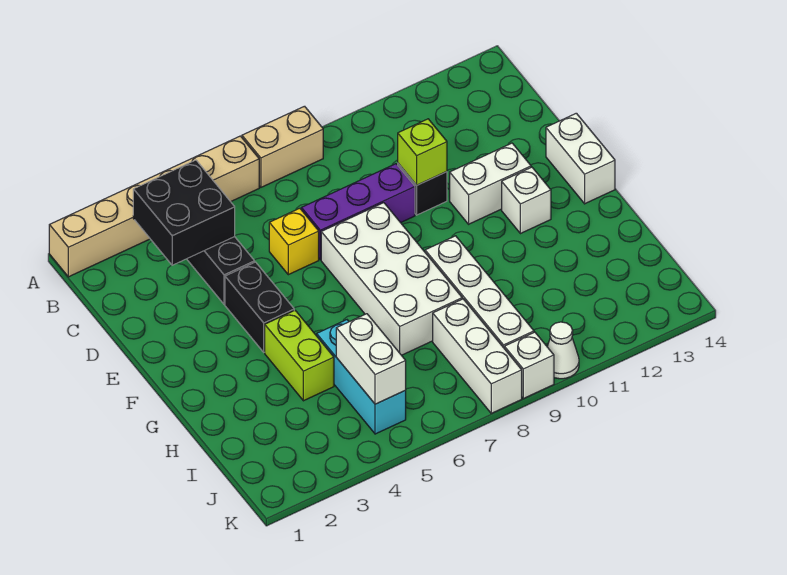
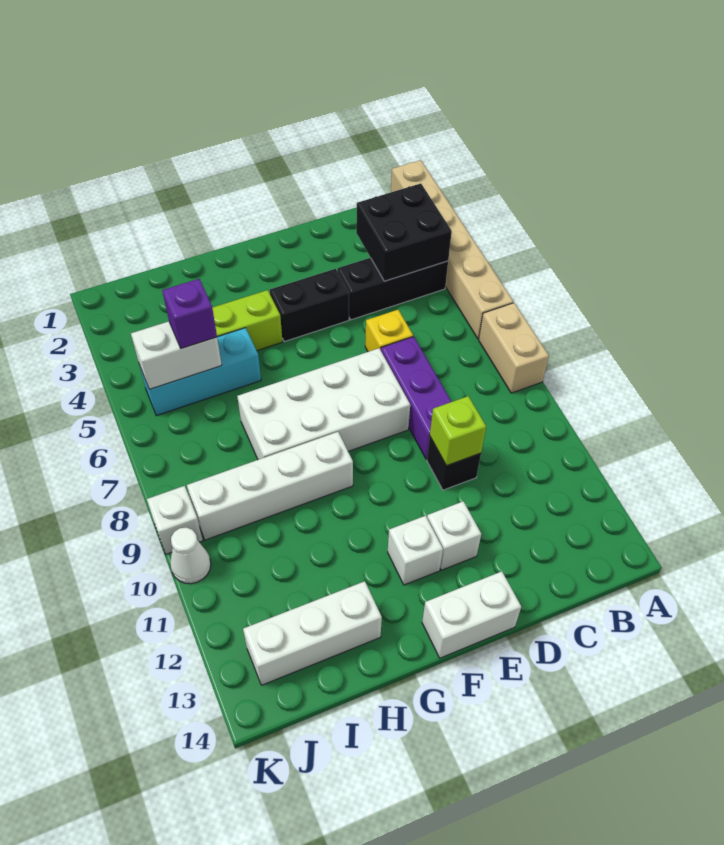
white brick E11:E12 level 1 -> white brick E12 level 1
none -> purple brick I5 level 3
white brick I8:K8 level 1 -> white brick H13:J13 level 1

